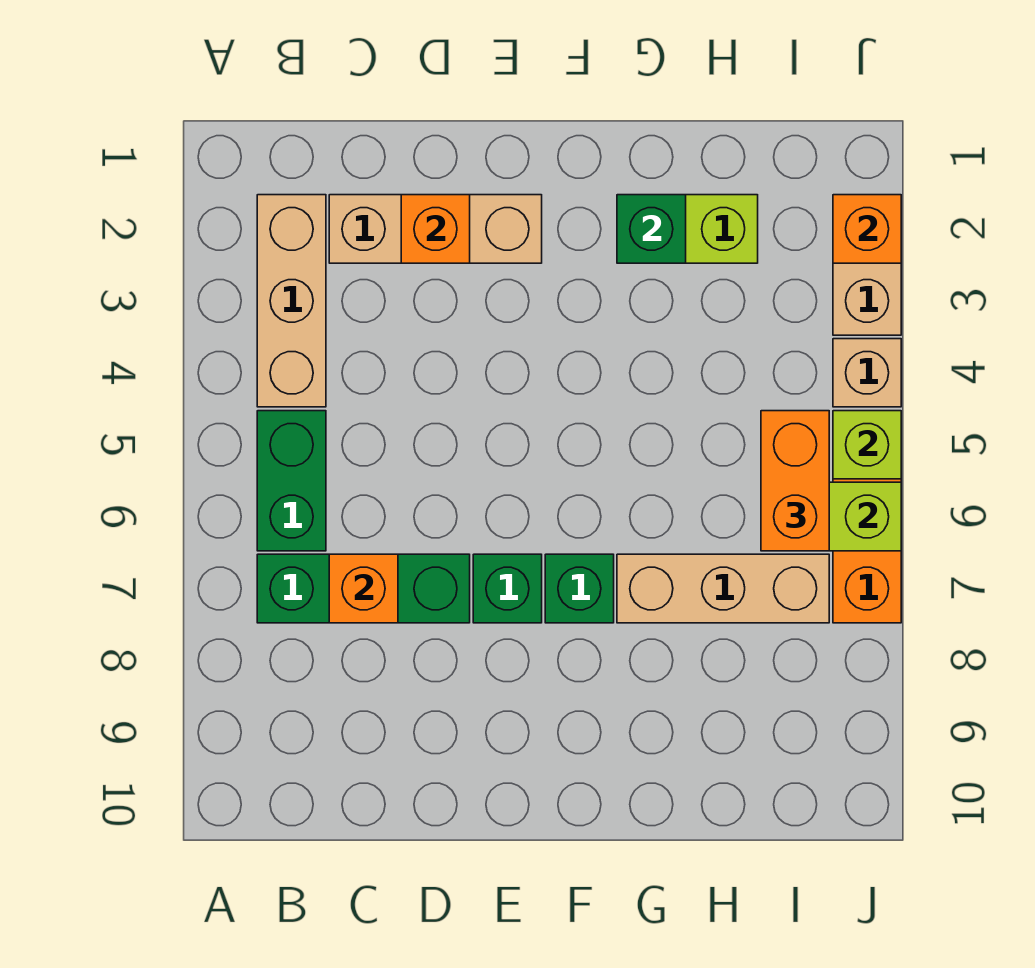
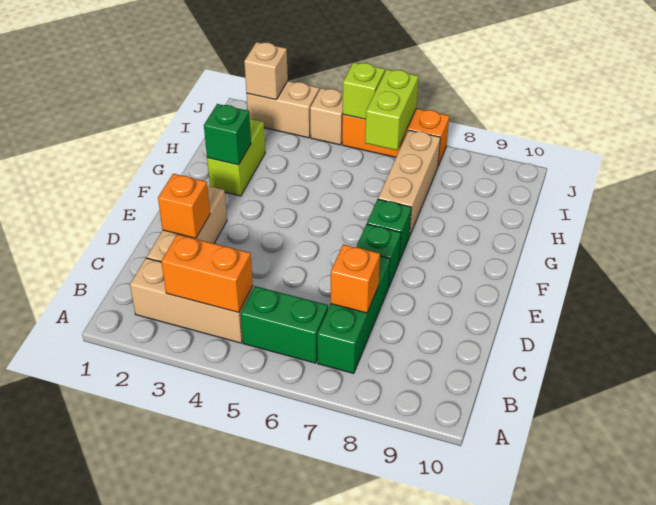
orange brick I5:I6 level 3 -> orange brick B3:B4 level 2
orange brick J2 level 2 -> tan brick J2 level 2

